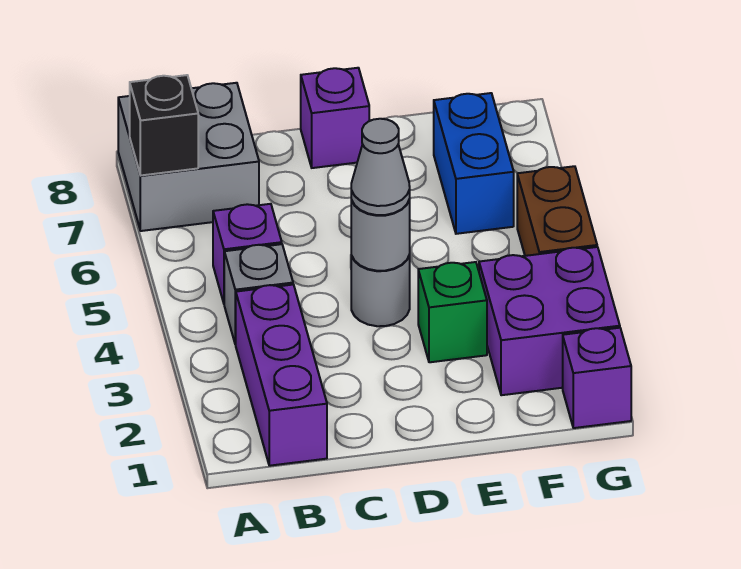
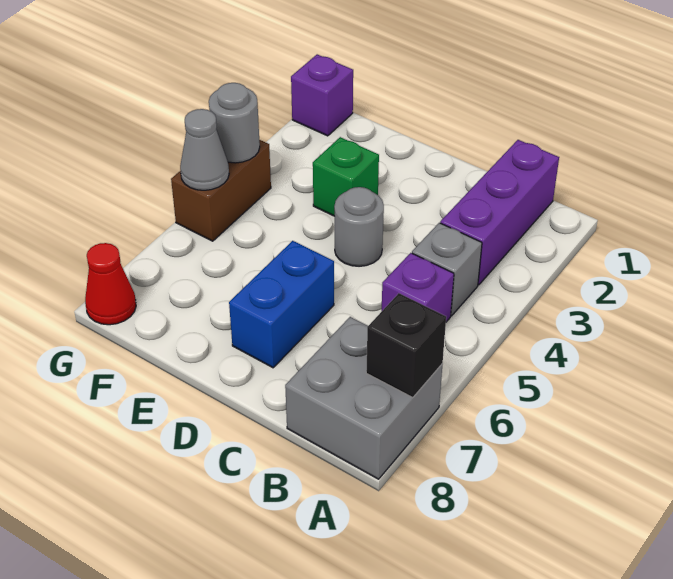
grey round brick D4 level 2 -> grey round brick G4 level 2
grey cone D4 level 3 -> grey cone G5 level 2
purple brick D8 level 1 -> none
purple brick F2:G3 level 1 -> none
blue brick F6:F7 level 1 -> blue brick D6:D7 level 1
none -> red cone G8 level 1

